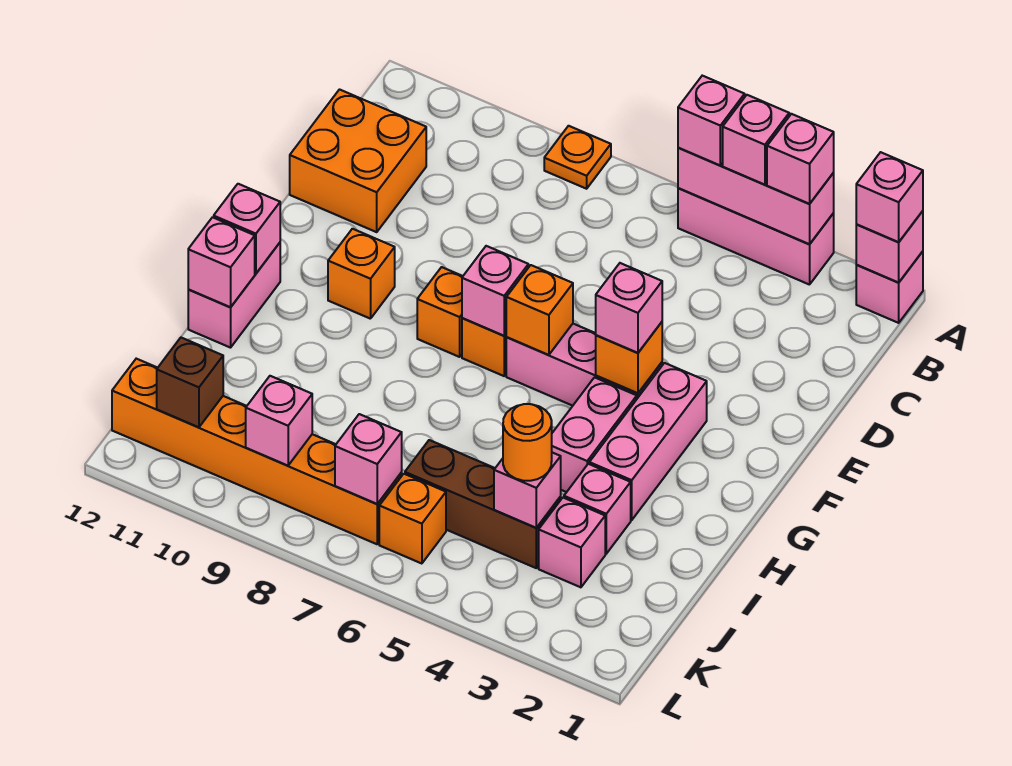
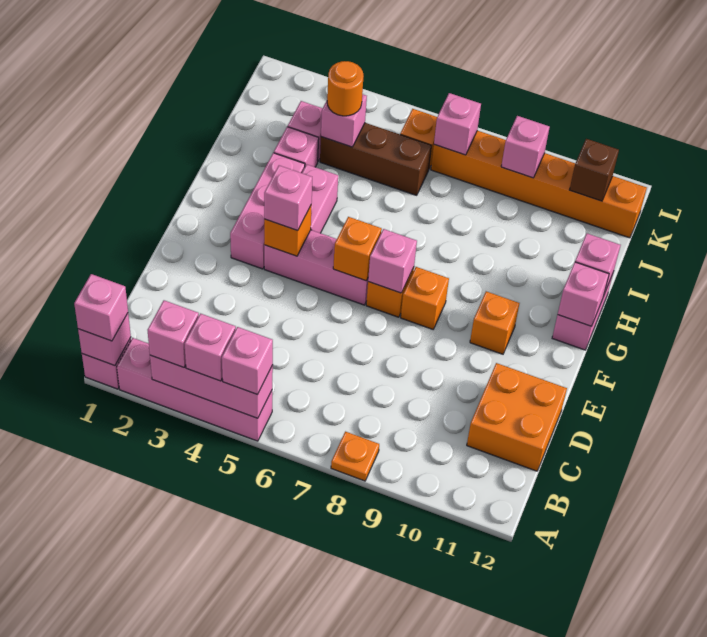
pink brick A3:A5 level 1 -> pink brick A2:A5 level 1

